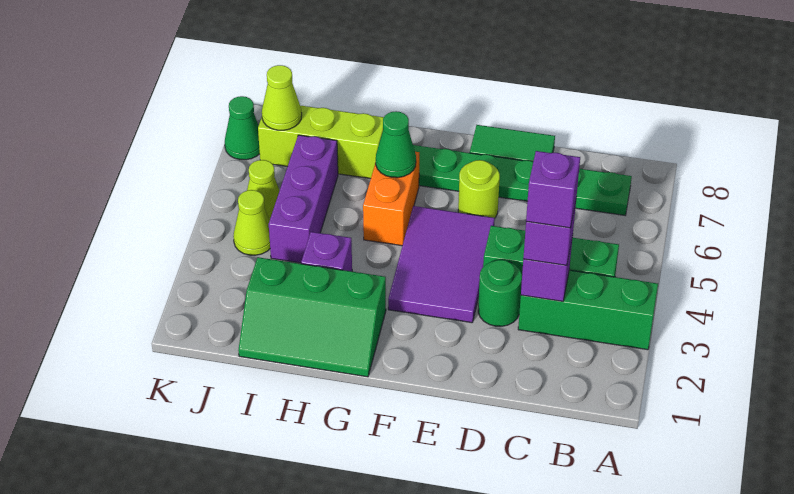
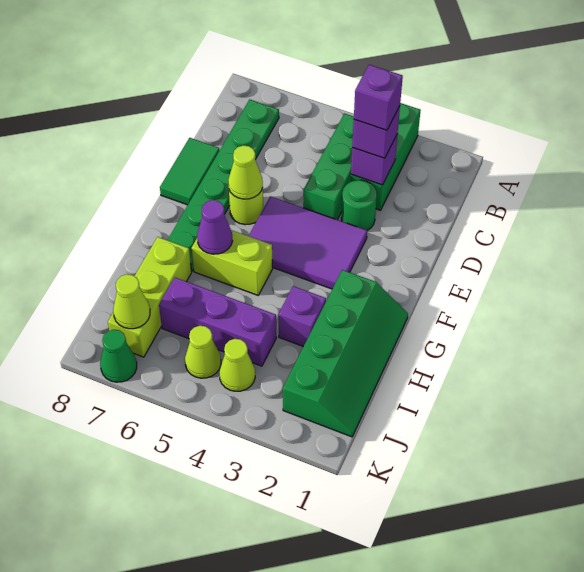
none -> lime cone E6 level 2
green slope G1:I2 level 1 top 2 -> green slope G1:J2 level 1 top 2
orange brick G5:G6 level 1 -> lime brick G5:G6 level 1
green cone G6 level 2 -> purple cone G6 level 2

